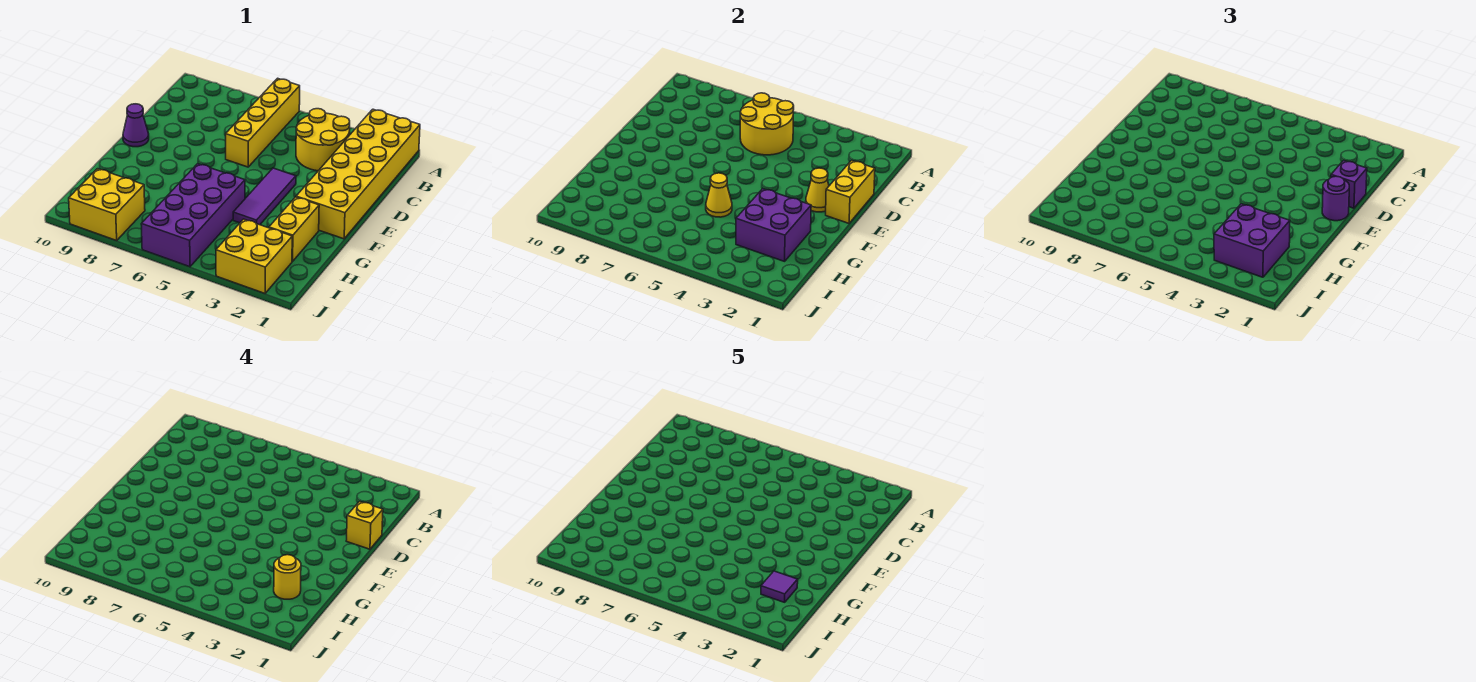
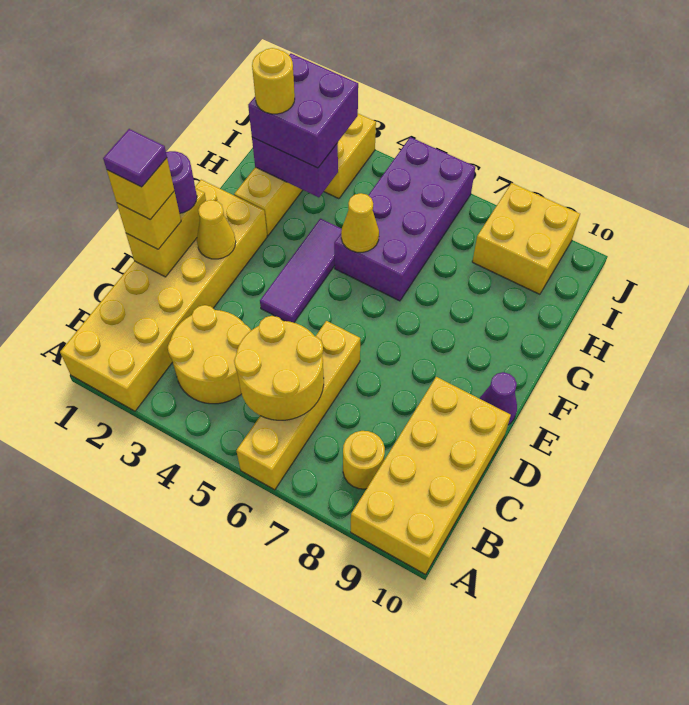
none -> yellow brick A9:D10 level 1
none -> yellow round brick B8 level 1
purple brick D1 level 3 -> yellow brick D1 level 3
purple brick G2:H3 level 2 -> purple brick H2:H3 level 2
purple tile H2 level 5 -> purple tile D1 level 5

